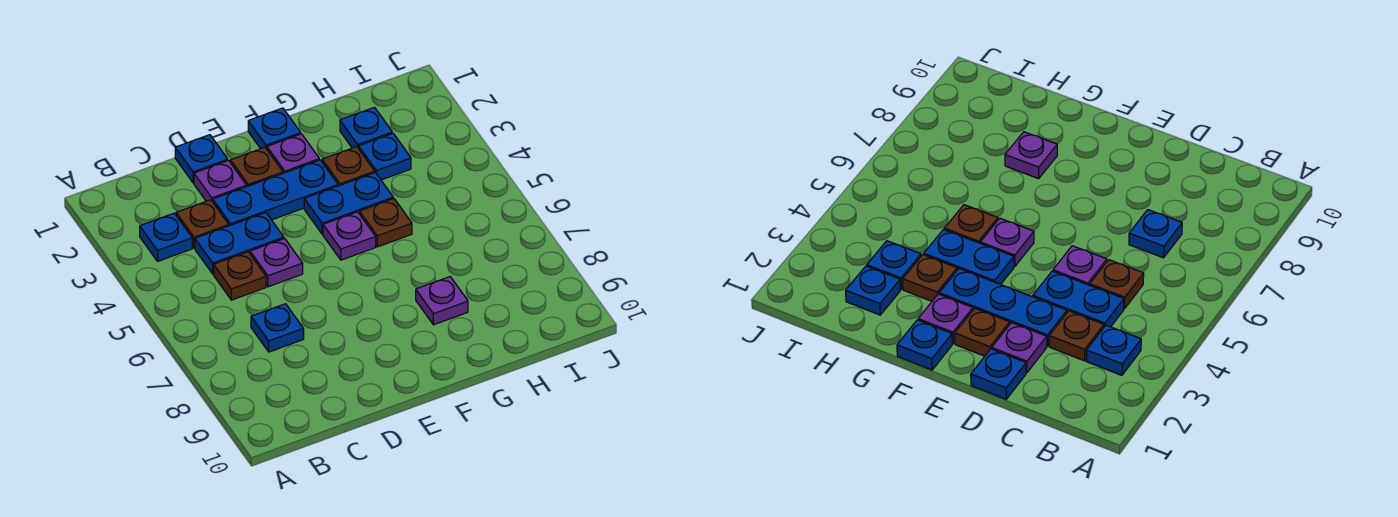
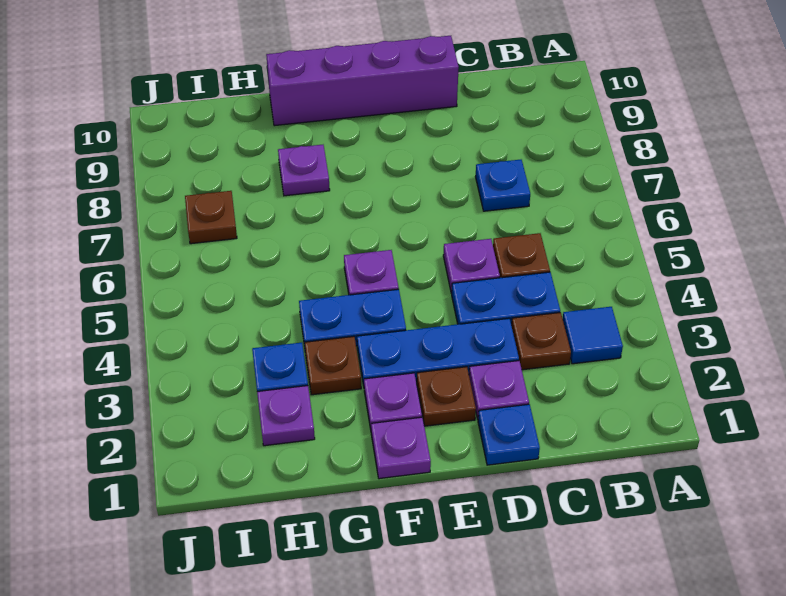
blue plate B3 level 1 -> blue tile B3 level 1
none -> purple brick D10:G10 level 1
blue plate F1 level 1 -> purple plate F1 level 1
brown plate G5 level 1 -> brown plate I7 level 1
blue plate H2 level 1 -> purple plate H2 level 1

